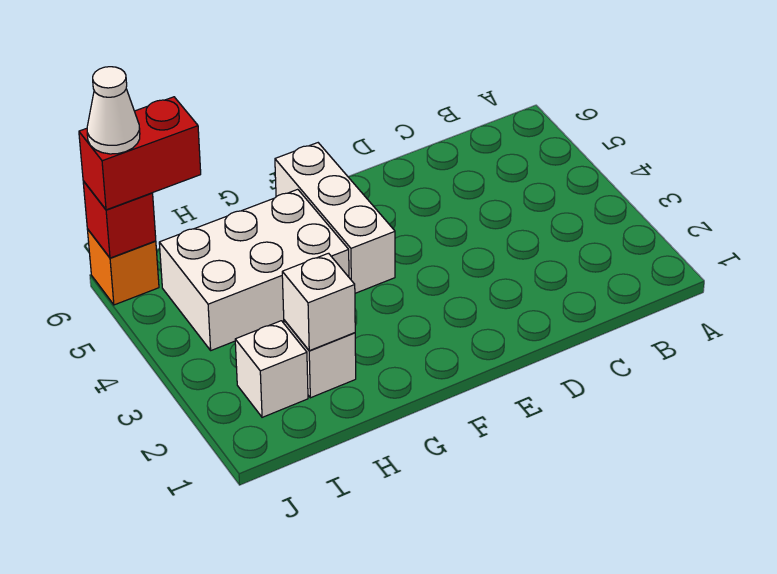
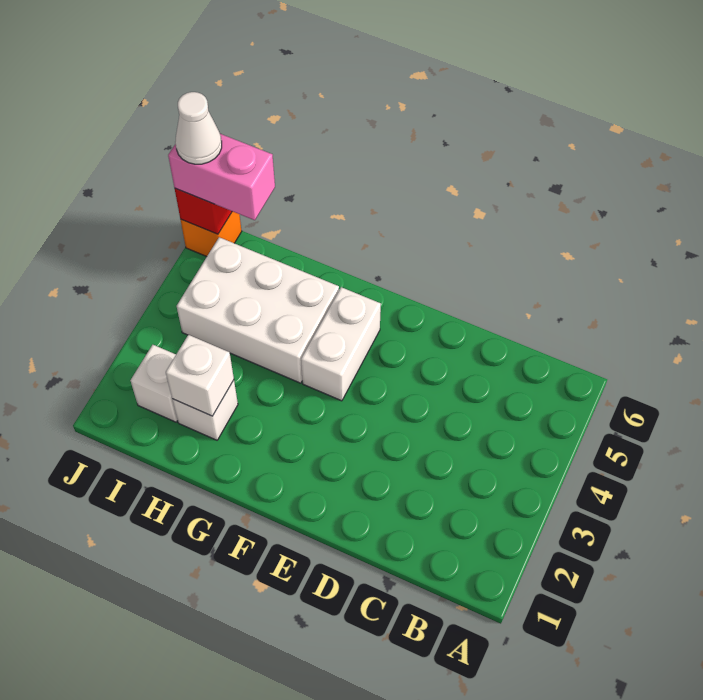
white brick F4:F6 level 1 -> white brick F4:F5 level 1
red brick I6:J6 level 3 -> pink brick I6:J6 level 3

